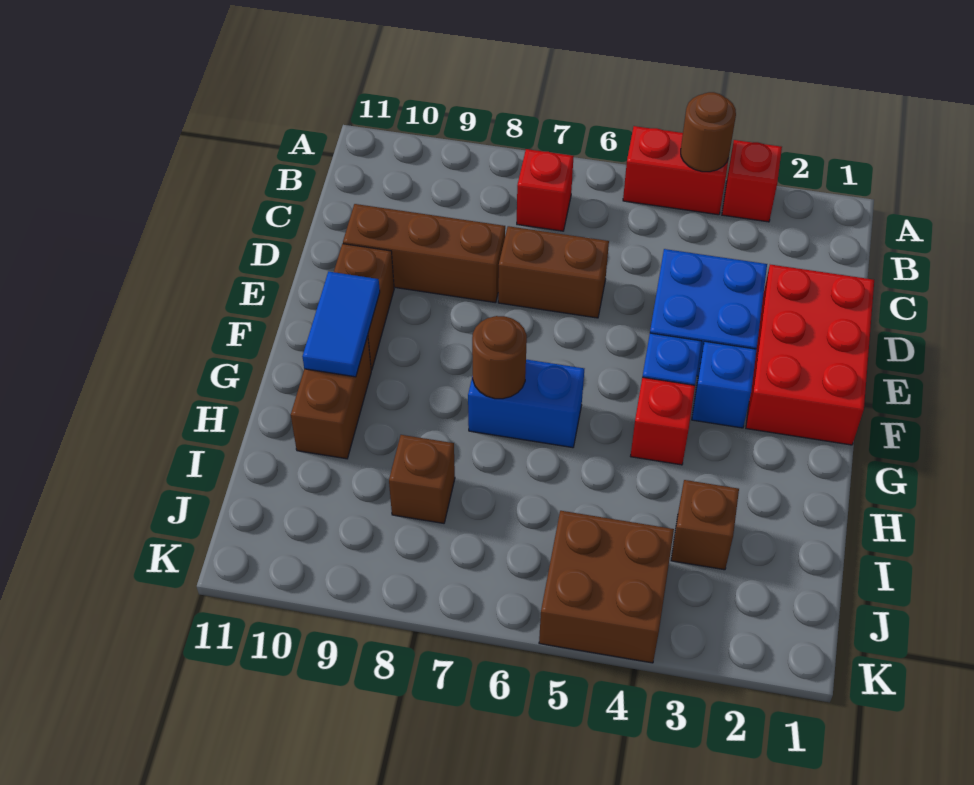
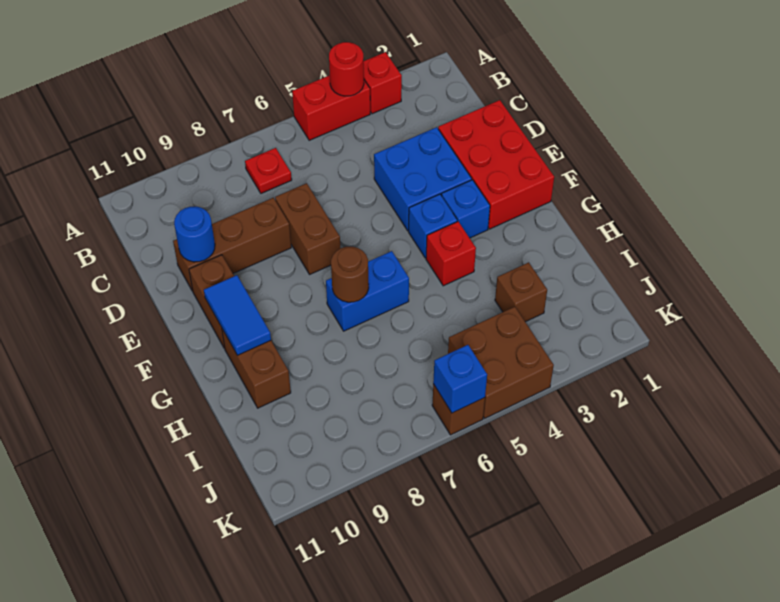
brown round brick A4 level 2 -> red round brick A4 level 2
red brick B7 level 1 -> red plate B7 level 1
brown brick D6:D7 level 1 -> brown brick D7:E7 level 1
none -> blue round brick D10 level 2
brown brick I8 level 1 -> brown brick K6 level 1
none -> blue brick K6 level 2

